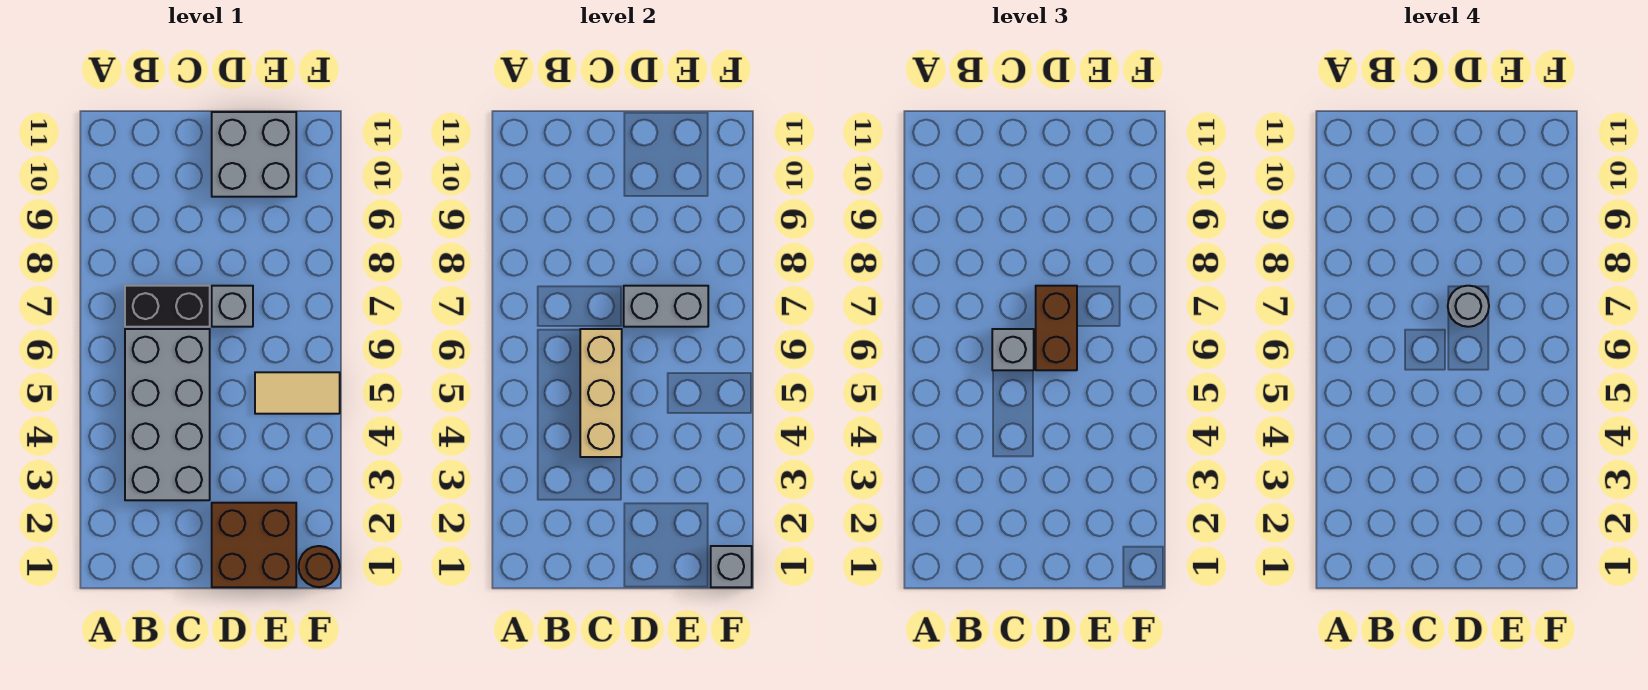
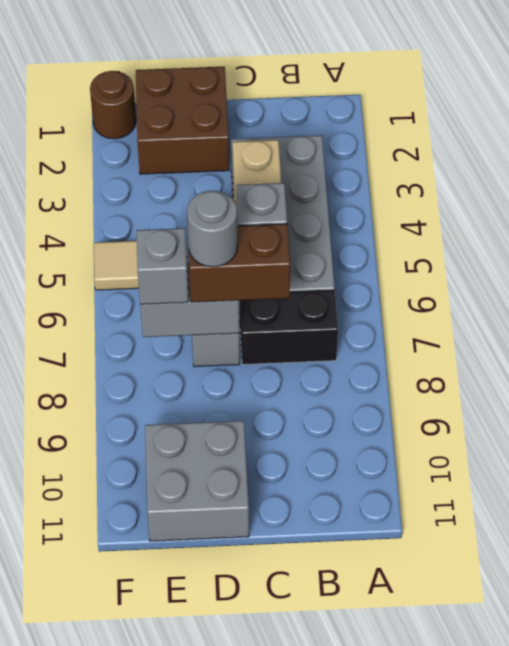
brown brick D6:D7 level 3 -> brown brick C7:D7 level 3
grey brick F1 level 2 -> grey brick E7 level 3

